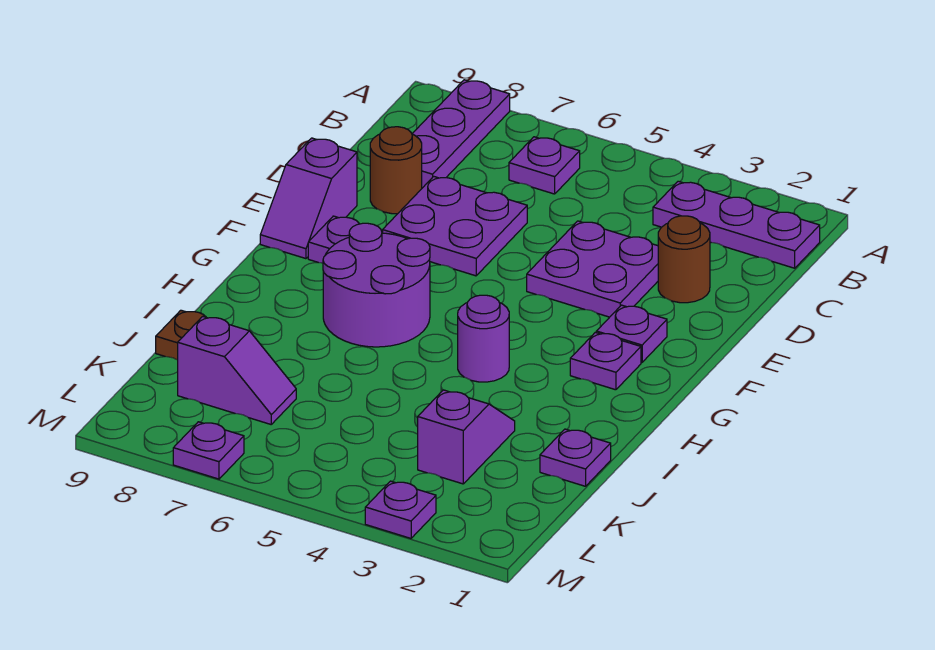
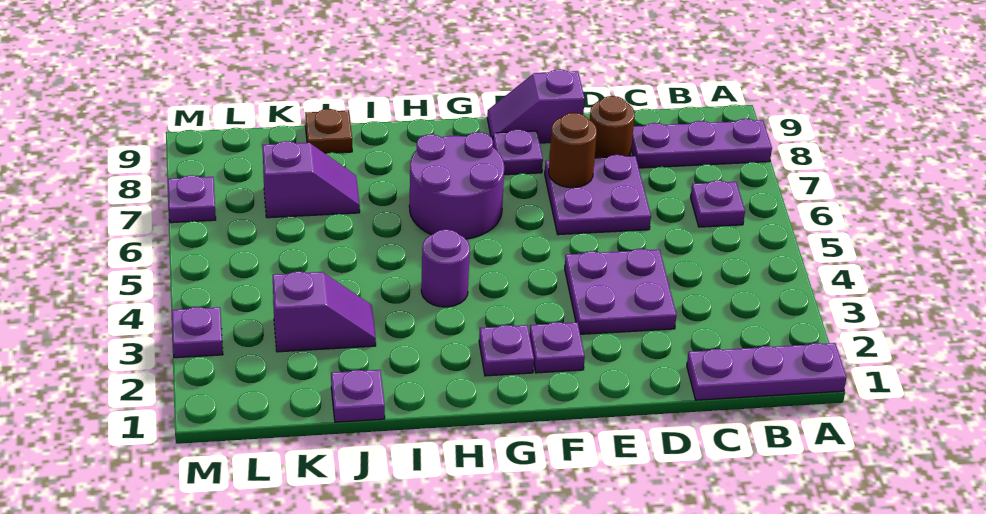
purple plate B1:B3 level 1 -> purple plate A1:C1 level 1
brown round brick D2 level 1 -> brown round brick E7 level 2
purple slope K7:K8 level 1 top 8 -> purple slope J7:K7 level 1 top K

